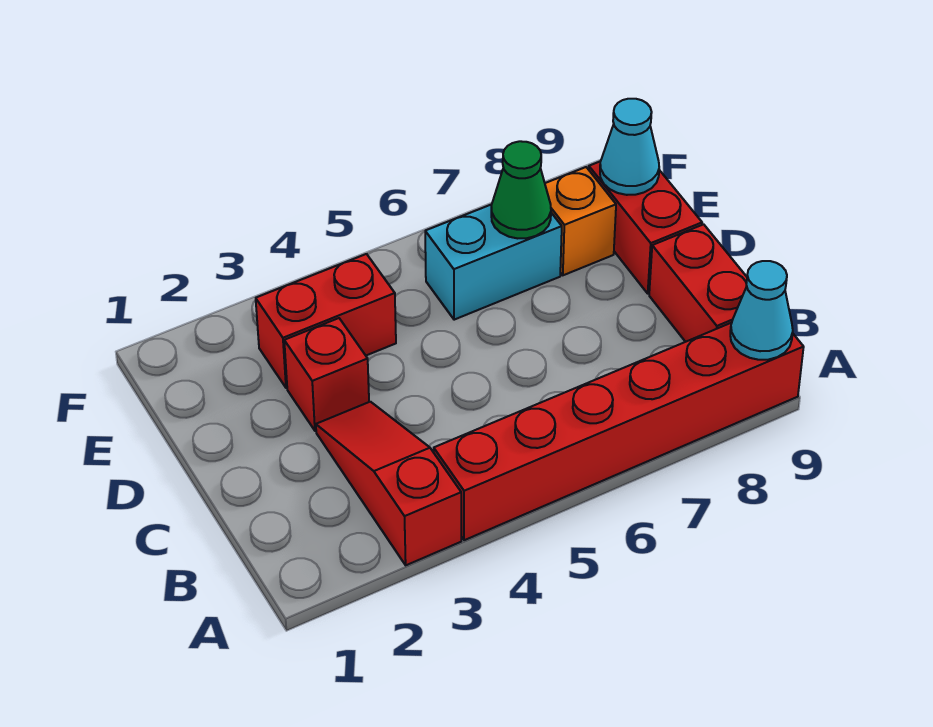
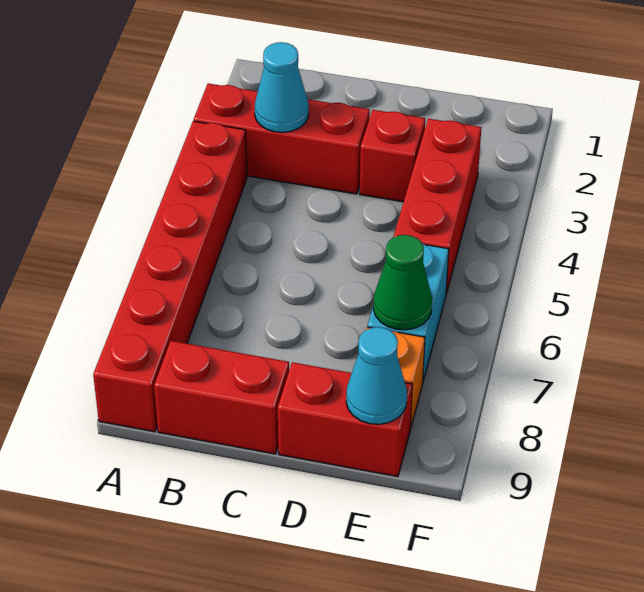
red slope A3:C3 level 1 top A -> red brick A3:C3 level 1
cyan cone A9 level 2 -> cyan cone B3 level 2
red brick E3:E4 level 1 -> red brick E3:E5 level 1

